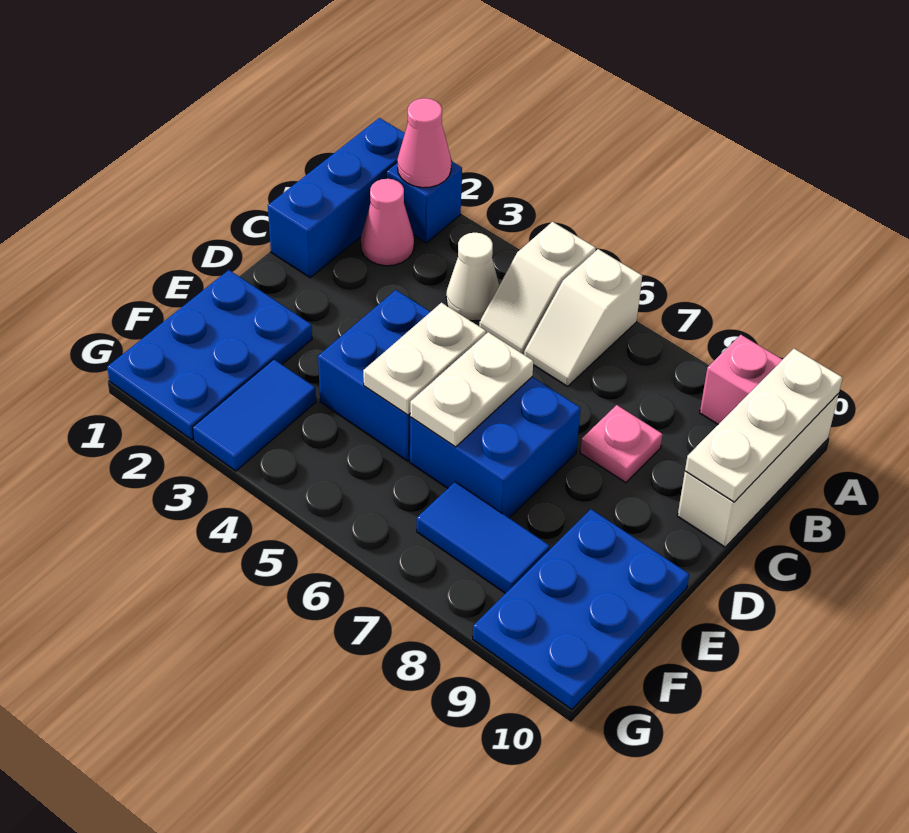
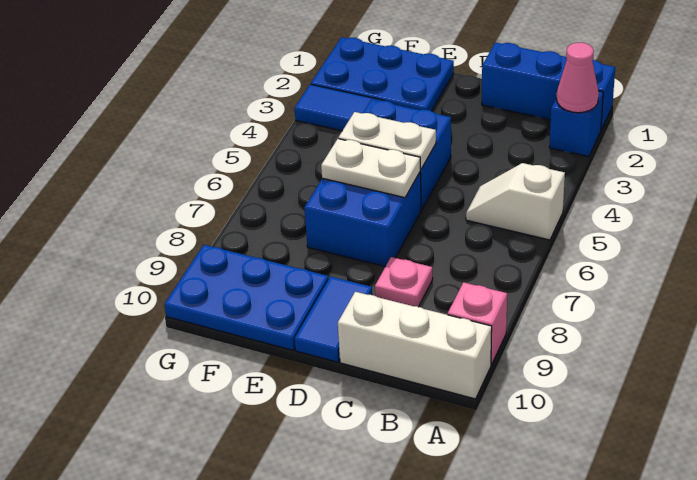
white slope A6:B6 level 1 top A -> none
white plate A10:C10 level 2 -> none
pink cone B2 level 1 -> none
white cone B4 level 1 -> none
blue tile F7:F8 level 1 -> blue tile D9:D10 level 1

